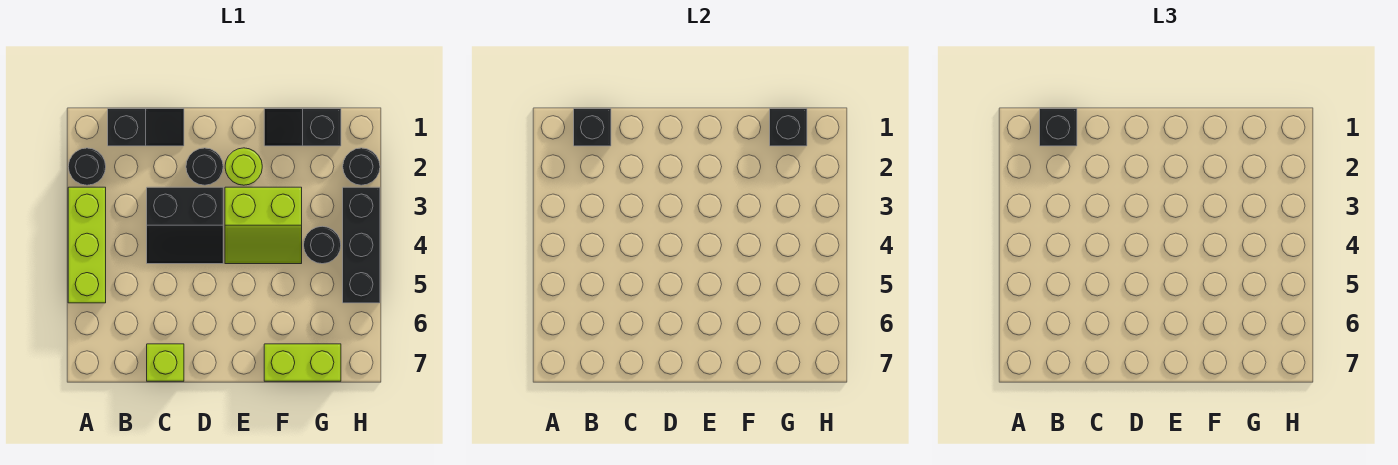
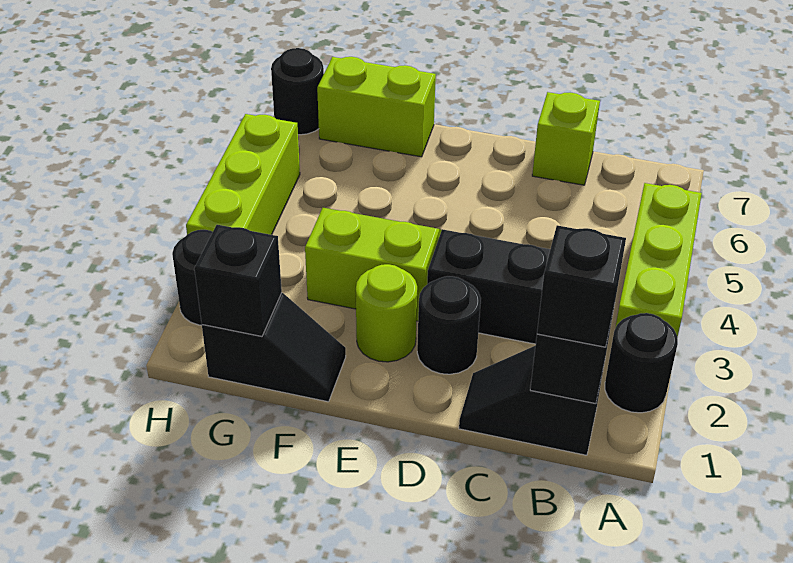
black round brick G4 level 1 -> black round brick H7 level 1
black brick H3:H5 level 1 -> lime brick H3:H5 level 1

